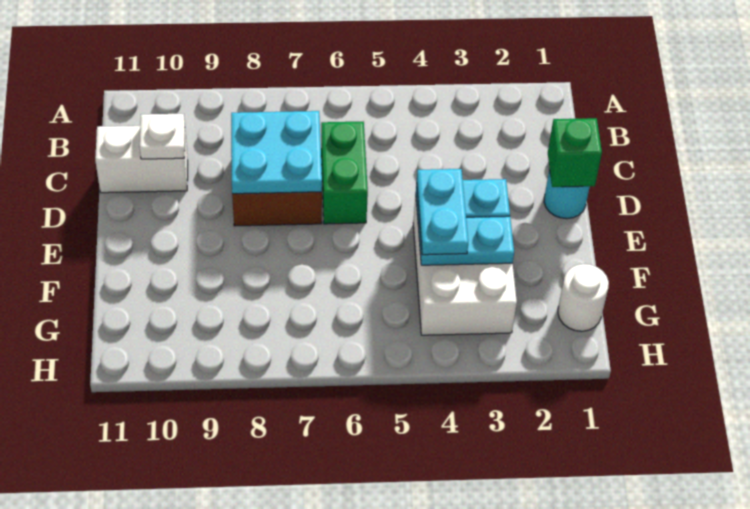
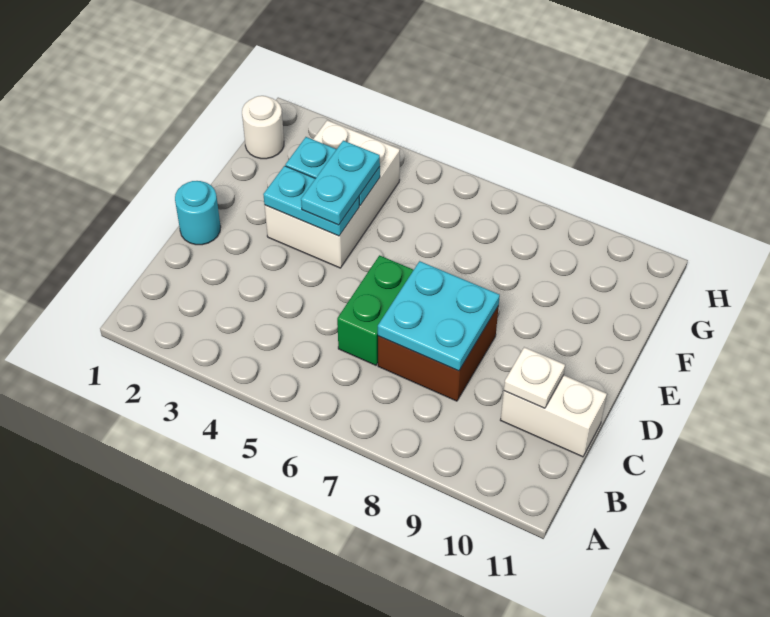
green brick D1 level 2 -> none

